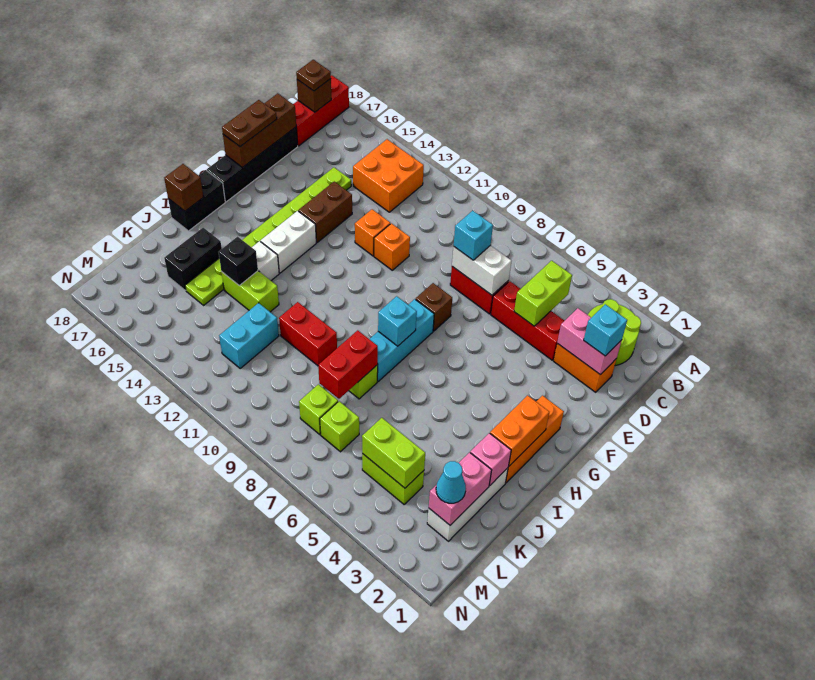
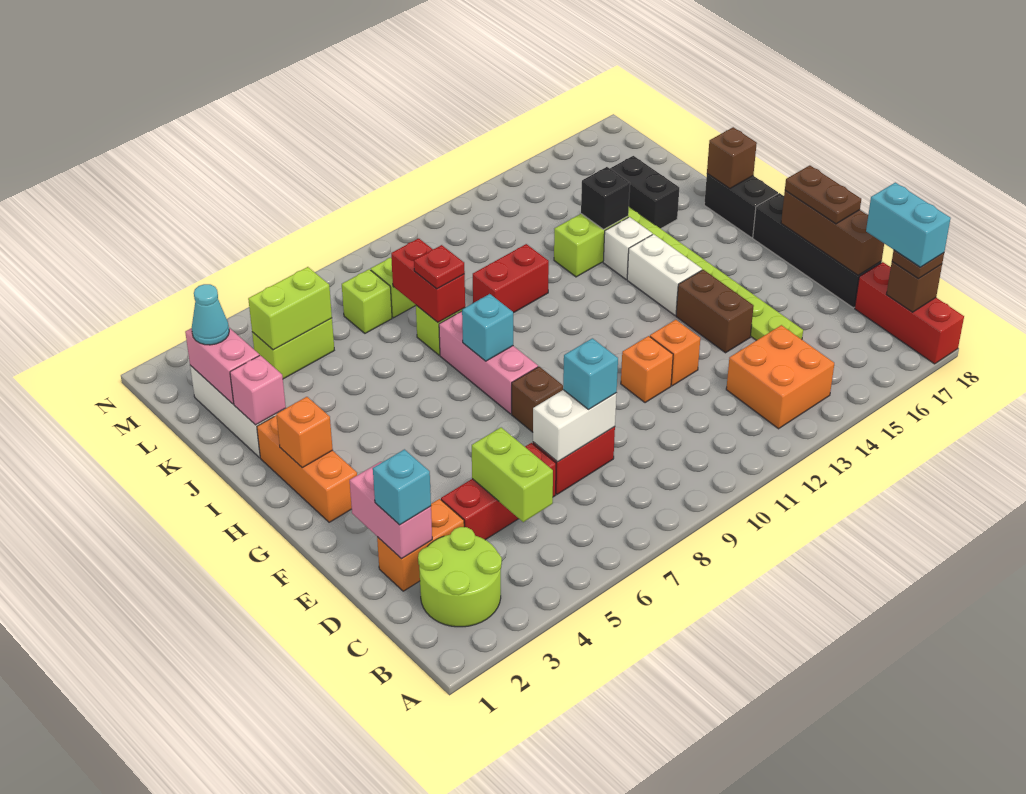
pink brick D2:D3 level 2 -> pink brick D2:E2 level 2
cyan brick G8:I8 level 1 -> pink brick G8:I8 level 1
orange brick H2:I2 level 2 -> orange brick H2 level 2
none -> red plate J8 level 3
cyan brick K12:L12 level 1 -> cyan brick B18:C18 level 4

